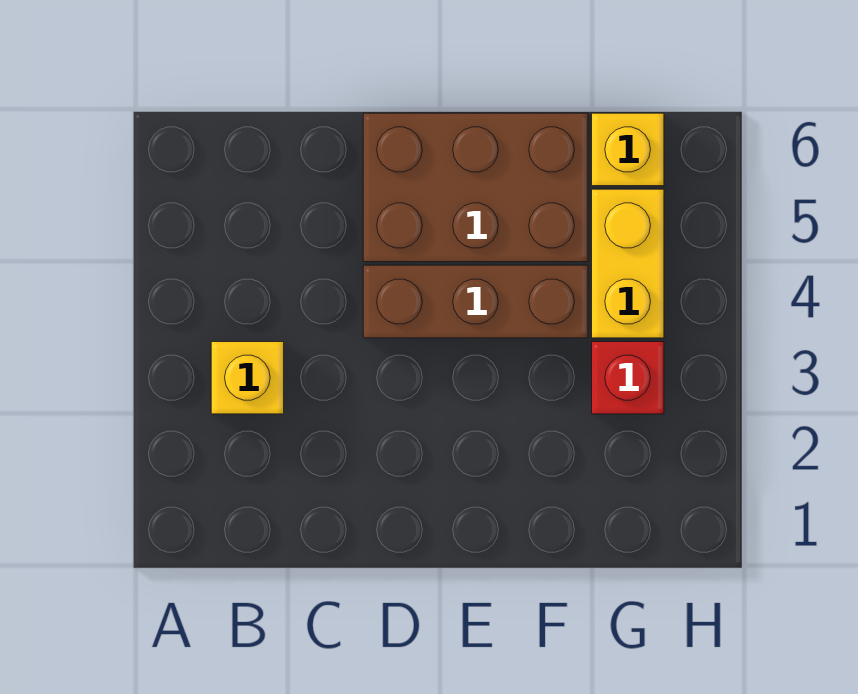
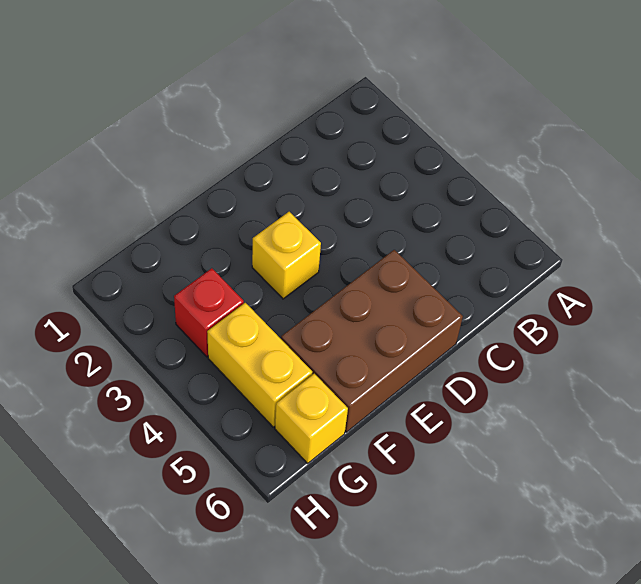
yellow brick B3 level 1 -> yellow brick E3 level 1
brown brick D4:F4 level 1 -> none

